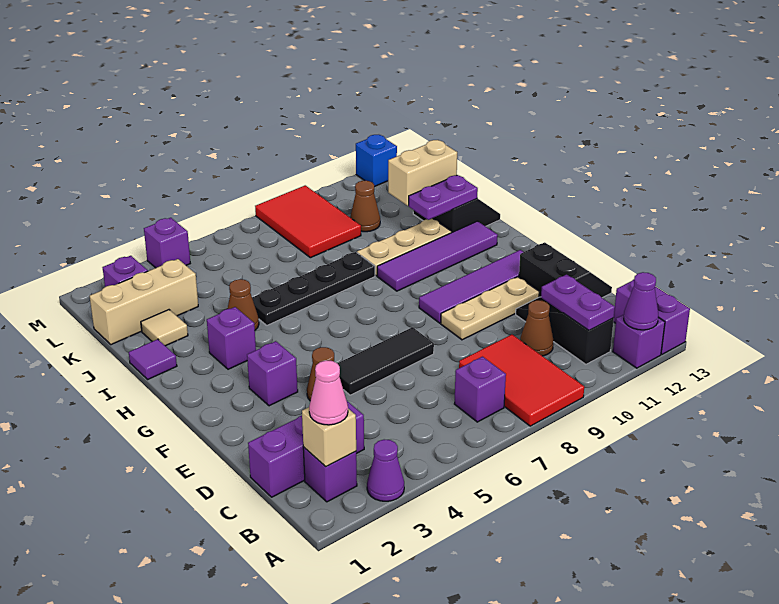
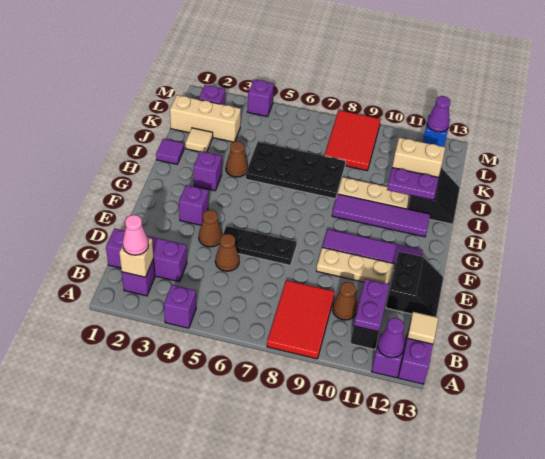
purple cone A3 level 1 -> purple cone M12 level 2
purple brick B7 level 1 -> purple brick A4 level 1
none -> tan tile B13 level 2
black tile E5:E7 level 1 -> black plate E5:E7 level 1
black plate I5:I8 level 1 -> black plate I5:J8 level 1
brown cone K10 level 1 -> brown cone D5 level 1

